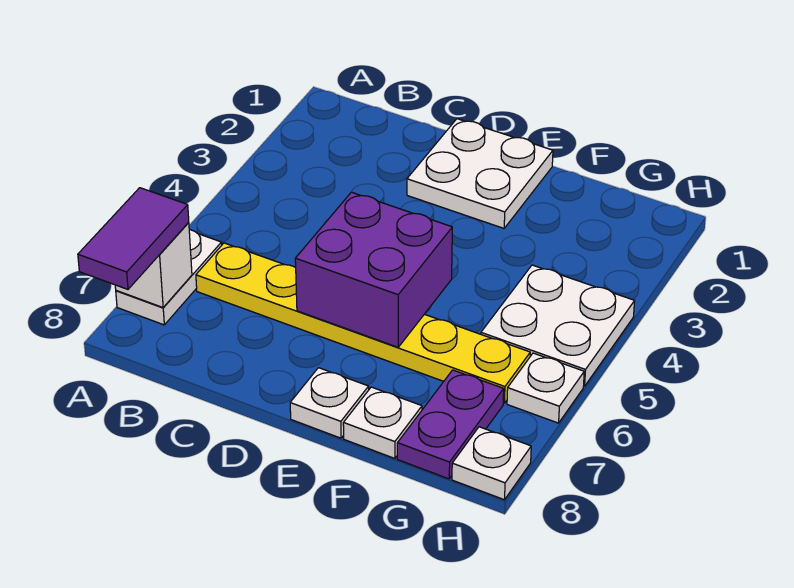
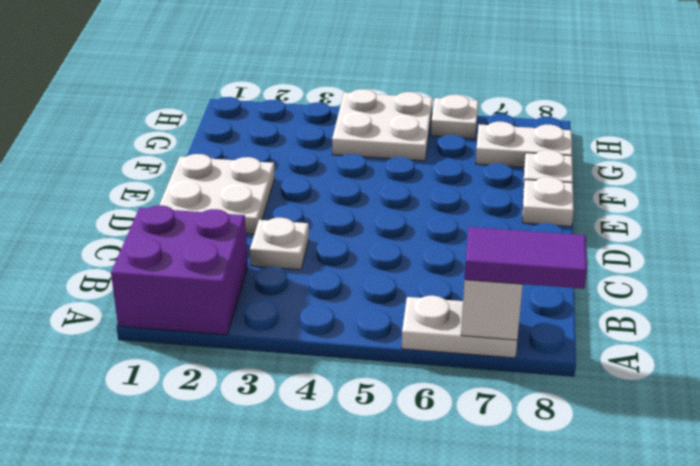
yellow plate B6:G6 level 1 -> none
purple brick D5:E6 level 2 -> purple brick A1:B2 level 1
purple plate G7:G8 level 1 -> white plate G7:G8 level 1
white plate H8 level 1 -> white plate C3 level 1

